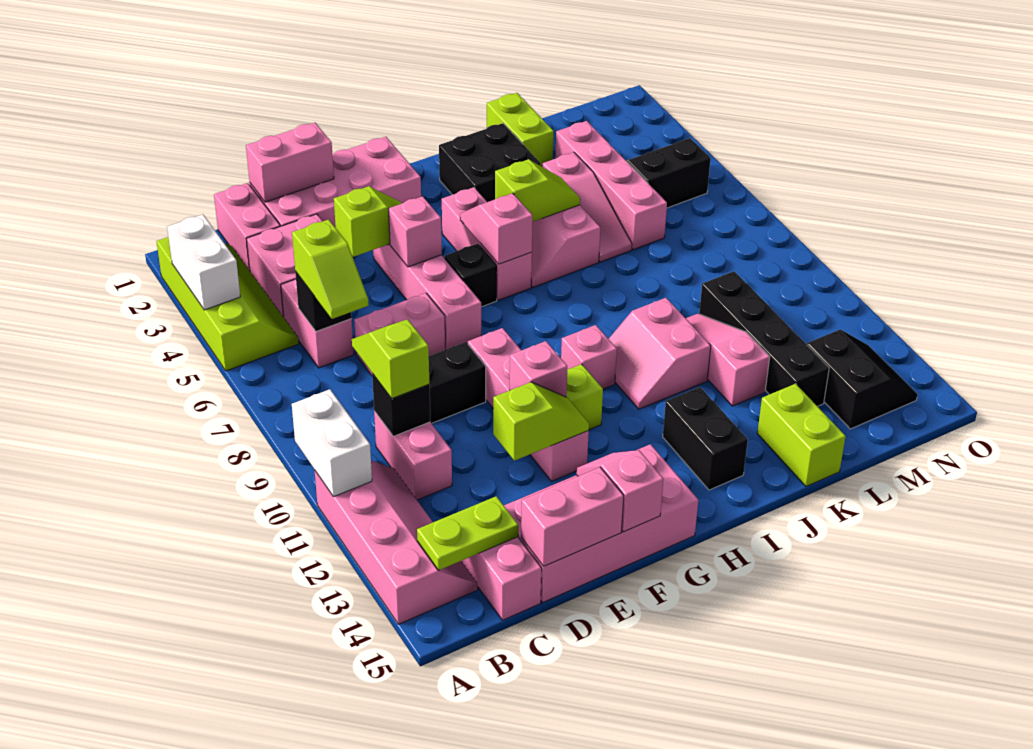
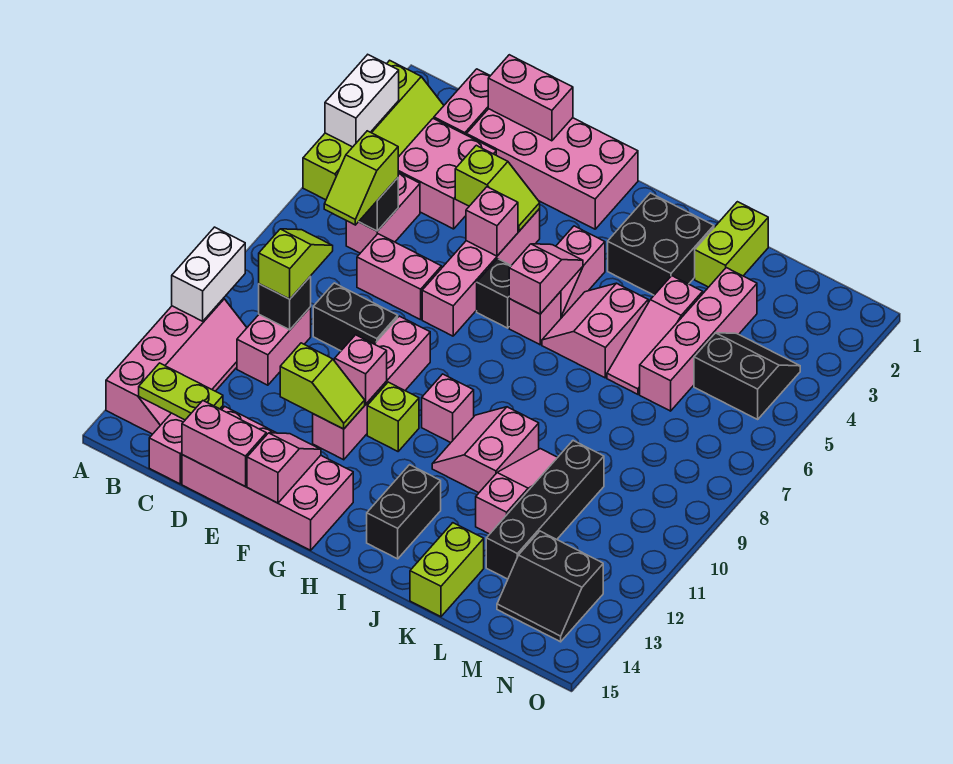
lime slope I5:J5 level 2 top I -> none
black slope M13:N14 level 1 top M -> black slope M13:N14 level 1 top 13

